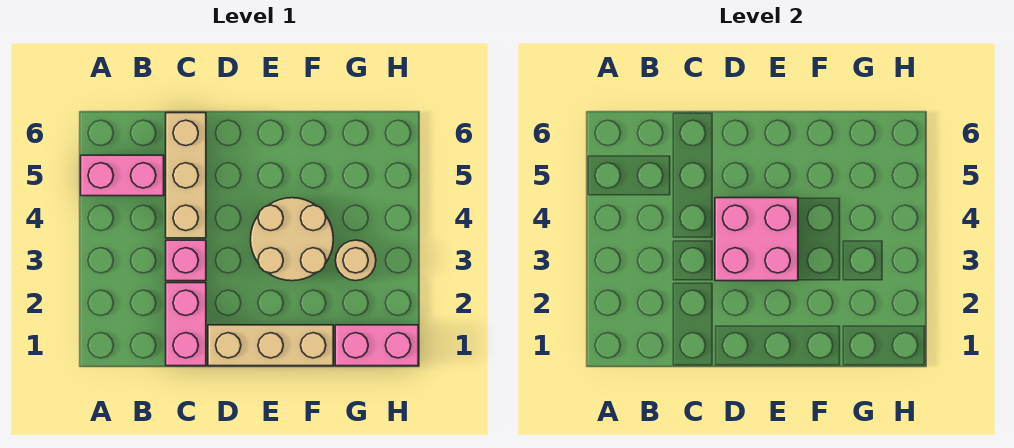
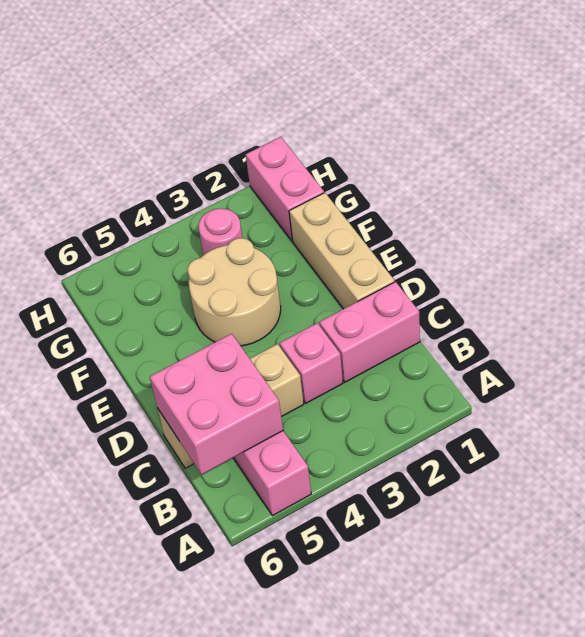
pink brick D3:E4 level 2 -> pink brick B5:C6 level 2
tan round brick G3 level 1 -> pink round brick G3 level 1

